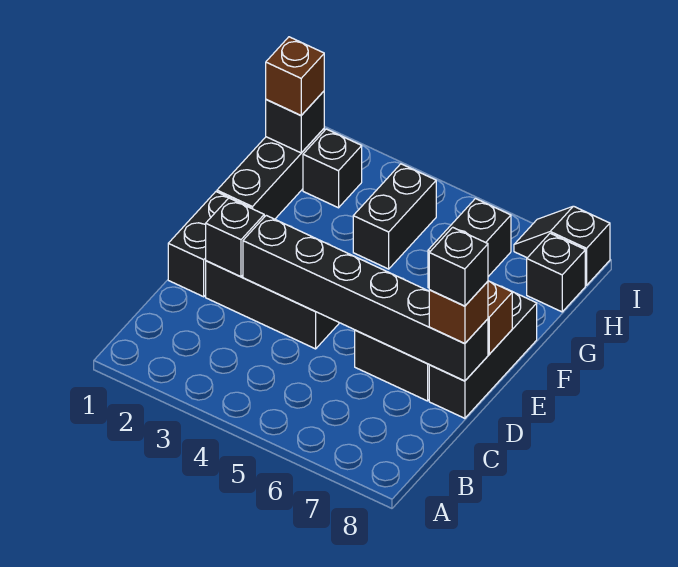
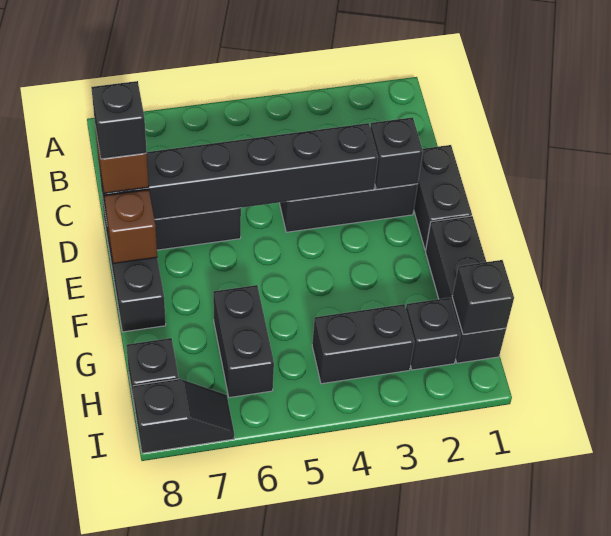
black brick G4:H4 level 1 -> black brick H3:H4 level 1
brown brick H1 level 3 -> none

